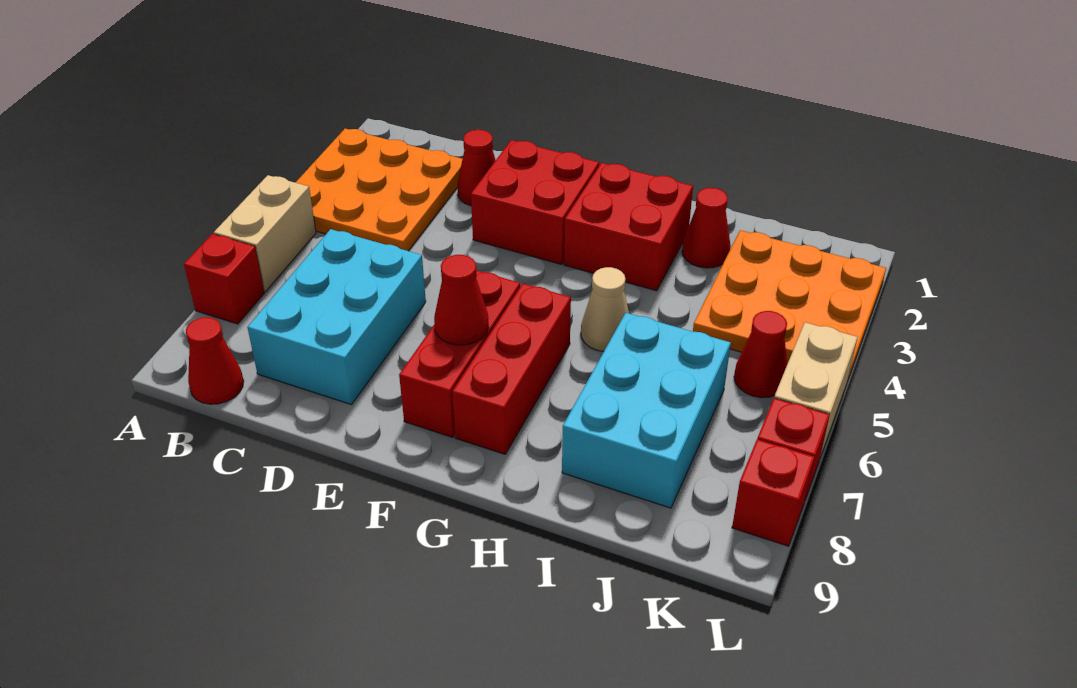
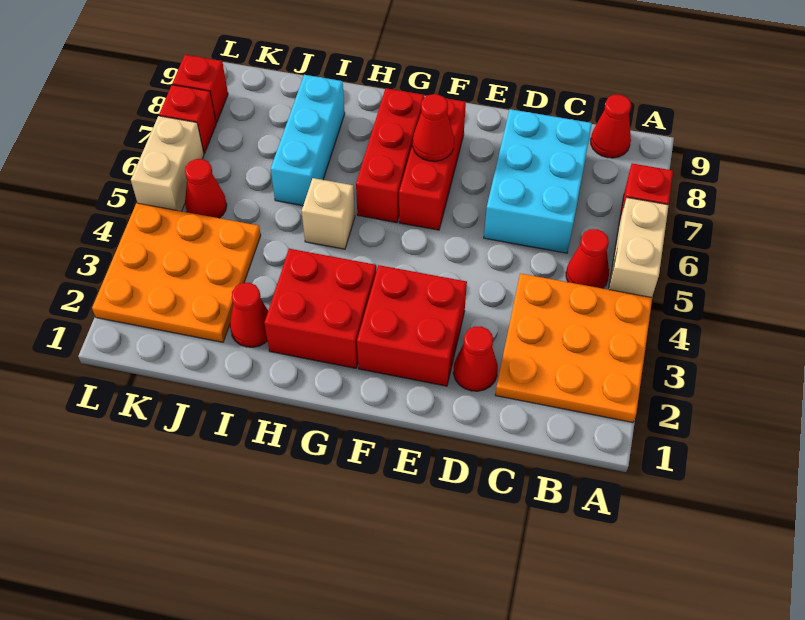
none -> red cone B5 level 1
tan cone H5 level 1 -> tan brick H5 level 1
cyan brick I6:J8 level 1 -> cyan brick I6:I8 level 1

